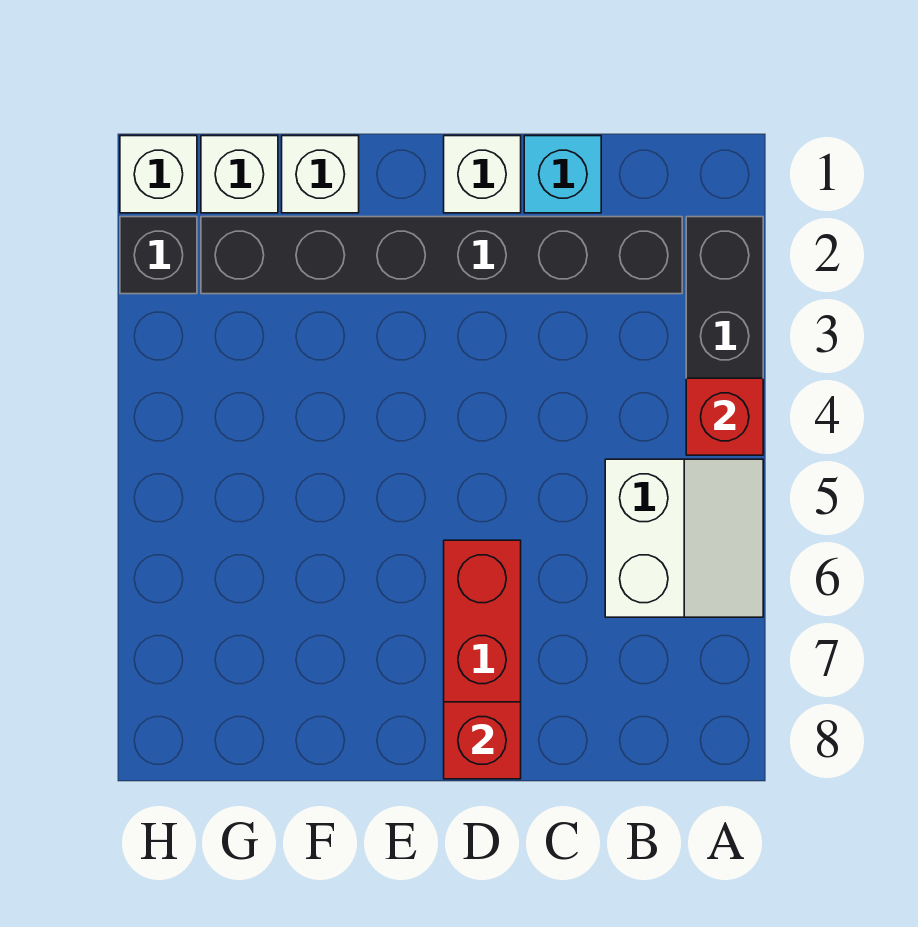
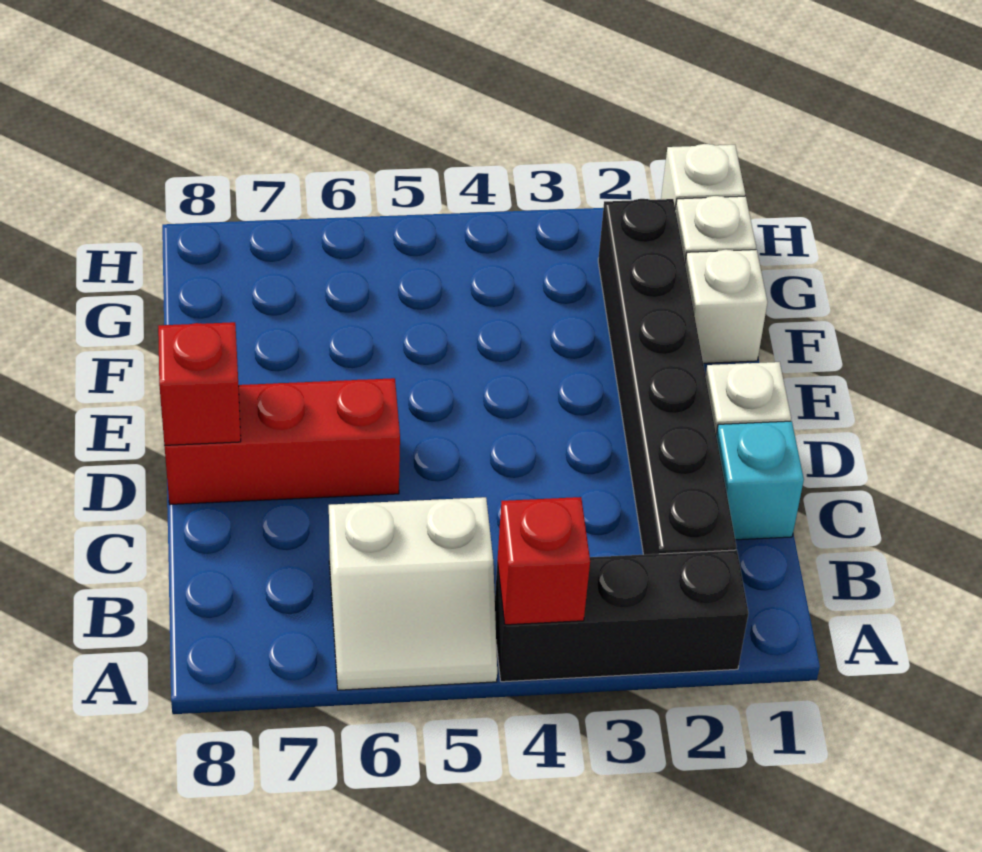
black brick H2 level 1 -> none

